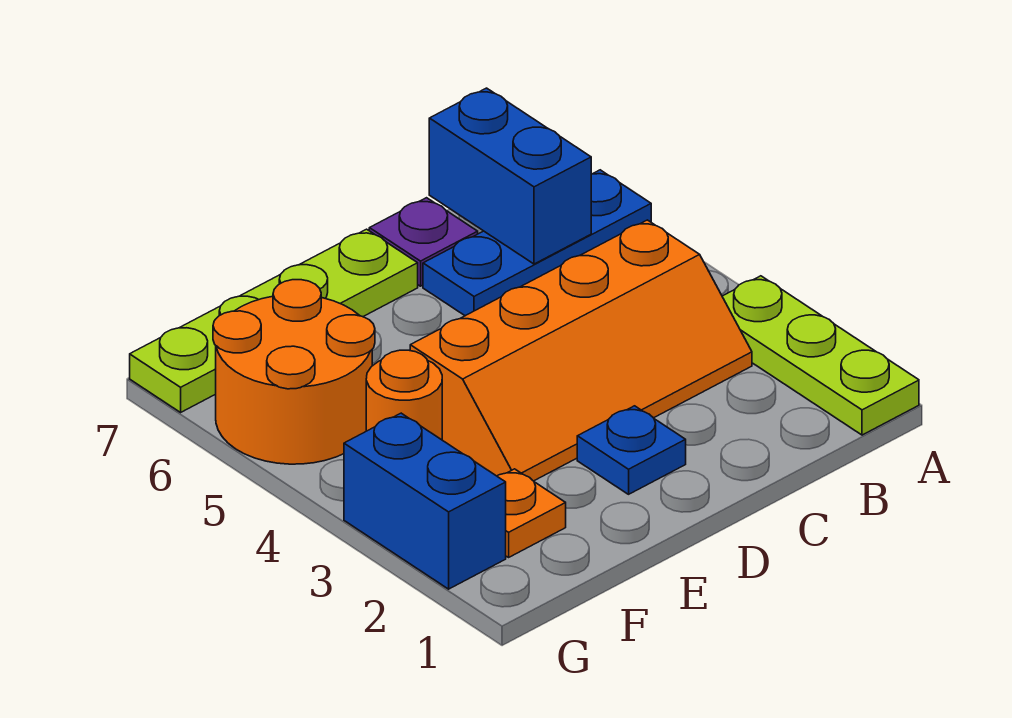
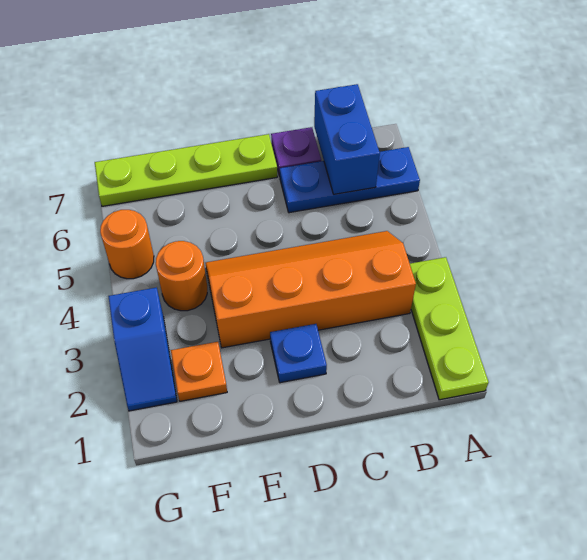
orange slope B3:E4 level 1 top 4 -> orange slope B3:E4 level 1 top 3
orange round brick F5:G6 level 1 -> orange round brick G5 level 1
blue brick G2:G3 level 1 -> blue slope G2:G3 level 1 top 3

